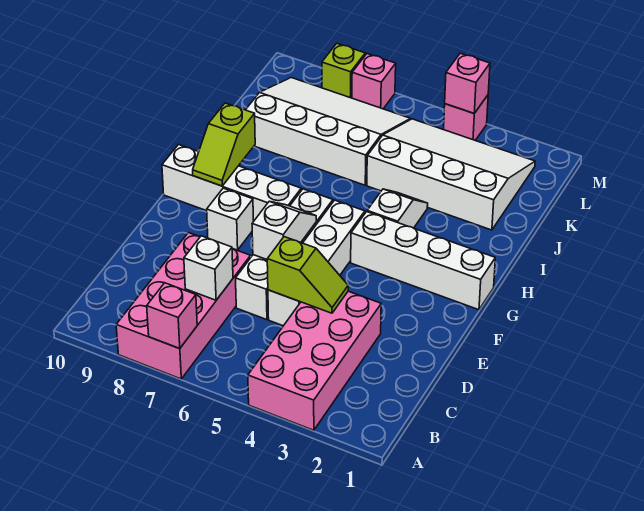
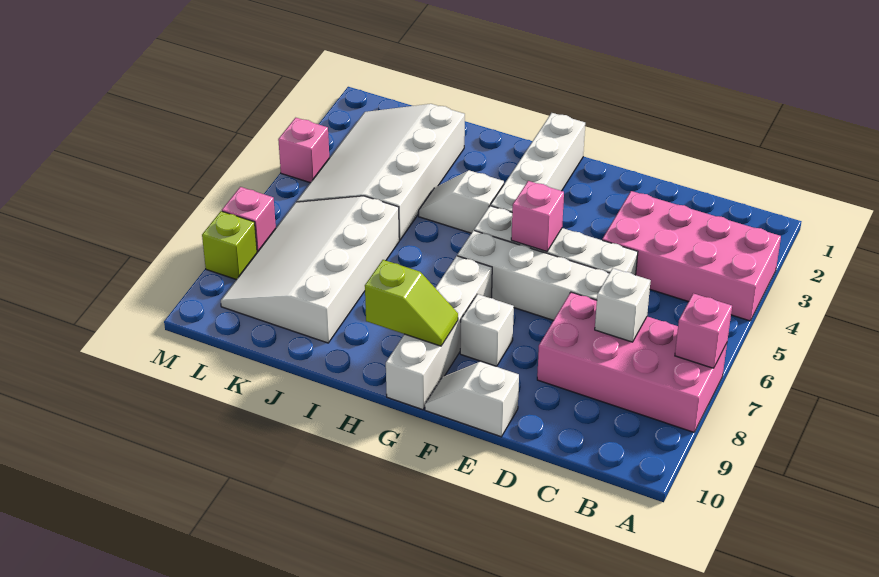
lime slope D4:D5 level 2 top 5 -> none
white slope E6:F6 level 2 top E -> white slope E10:F10 level 1 top E
pink brick M4 level 2 -> pink brick F5 level 2

